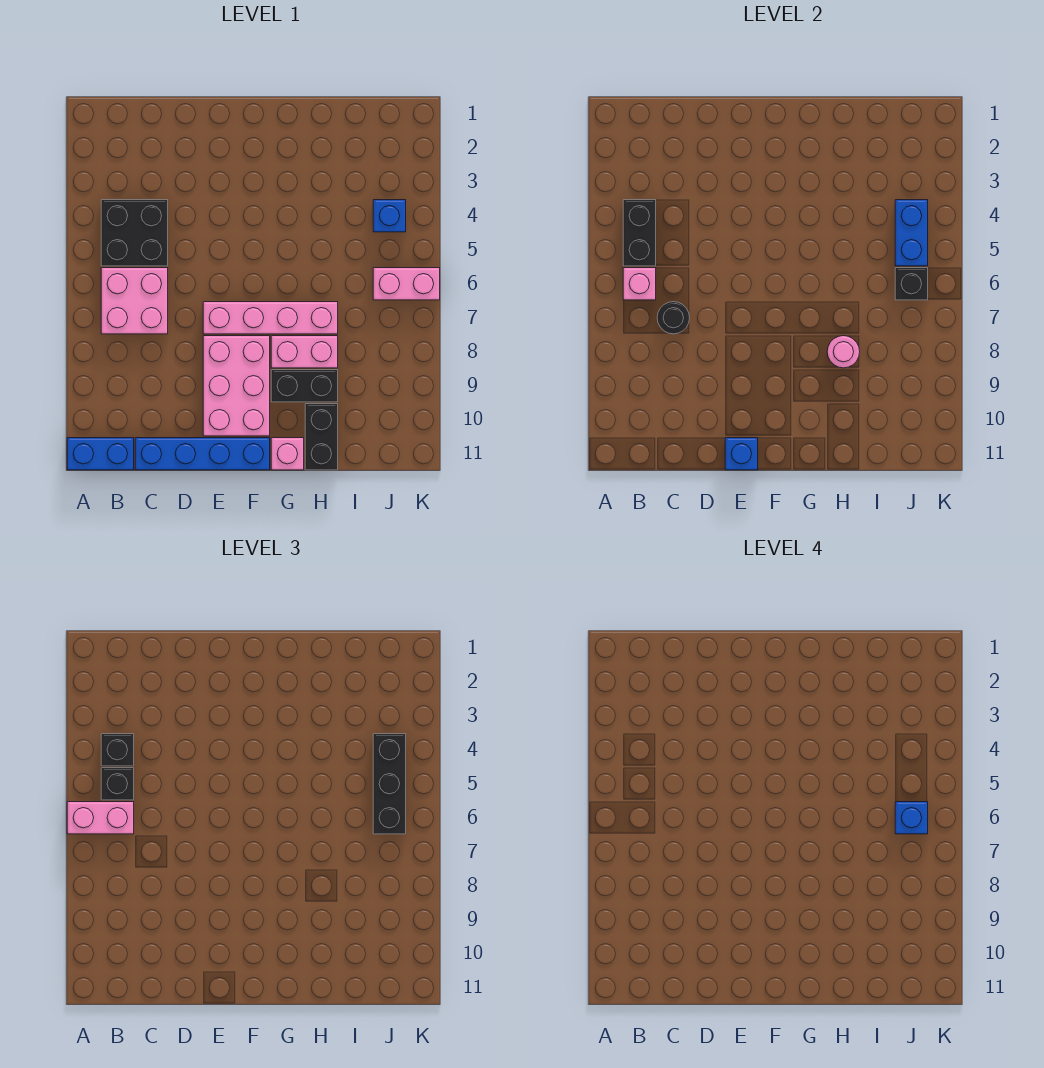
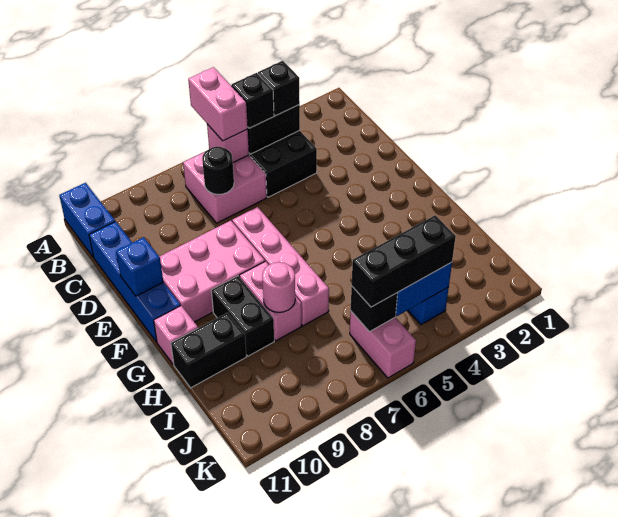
blue brick J6 level 4 -> none

